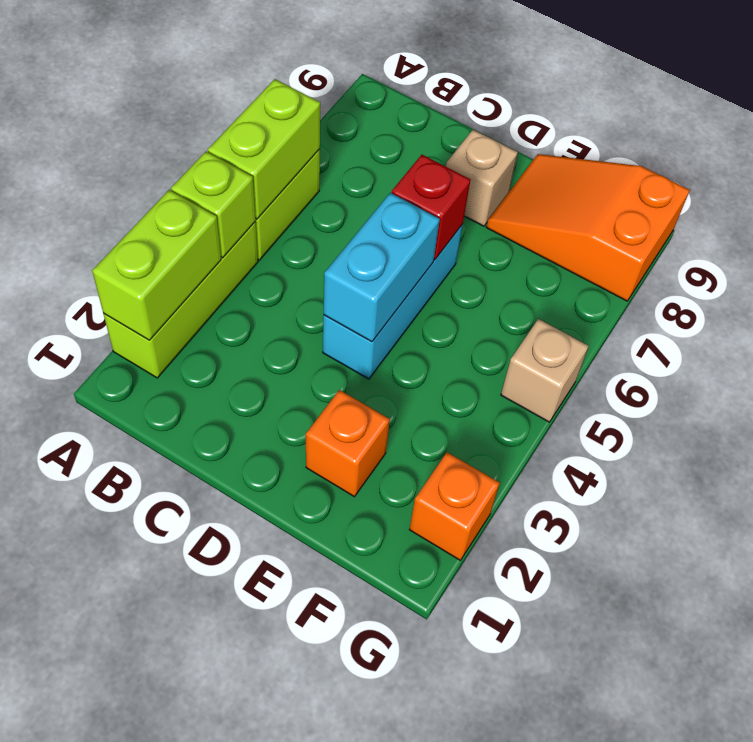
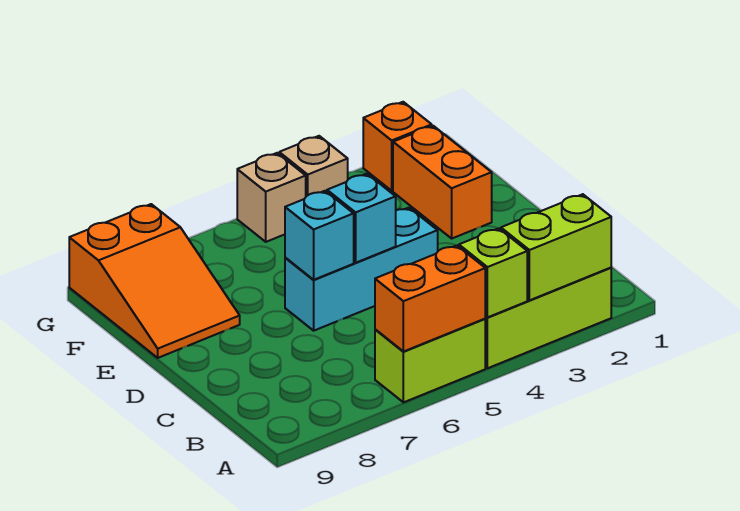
lime brick A5:A6 level 2 -> orange brick A5:A6 level 2
cyan brick D4:D5 level 2 -> cyan brick D5 level 2
red brick D6 level 2 -> cyan brick D6 level 2
tan brick D8 level 1 -> tan brick G4 level 1
orange brick E2 level 1 -> orange brick E2:F2 level 1

